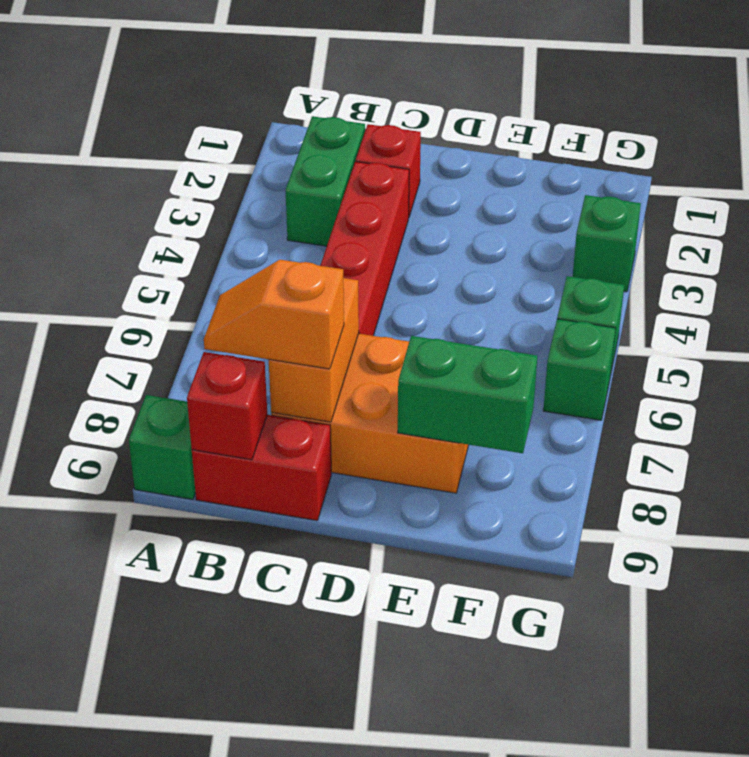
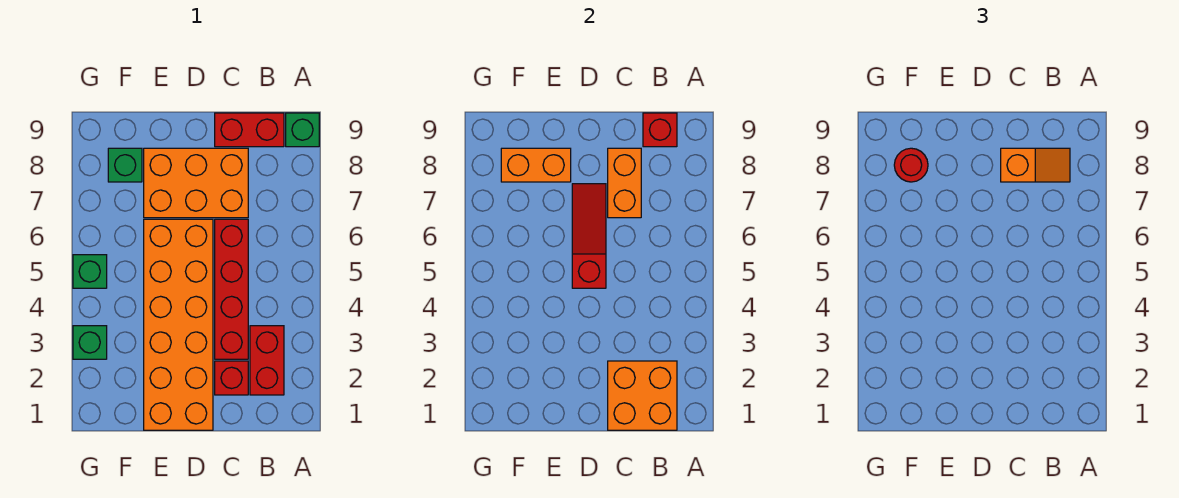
none -> orange brick B1:C2 level 2
green brick B2:B3 level 1 -> red brick B2:B3 level 1
none -> orange brick D1:E6 level 1
none -> red slope D5:D7 level 2 top 5
green brick E8:F8 level 2 -> orange brick E8:F8 level 2
none -> red round brick F8 level 3
green brick G6 level 1 -> green brick F8 level 1

